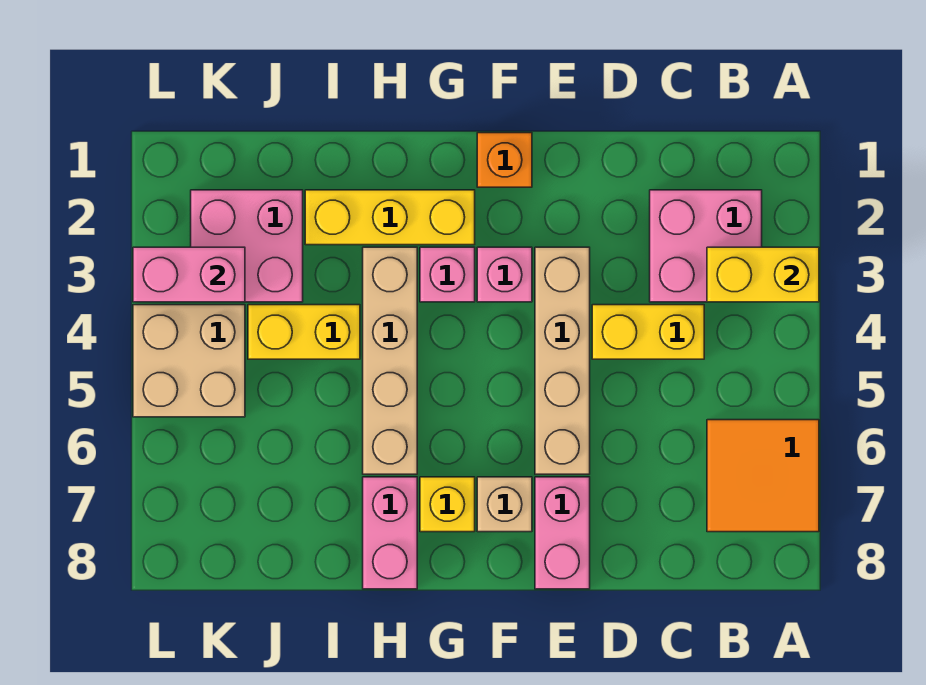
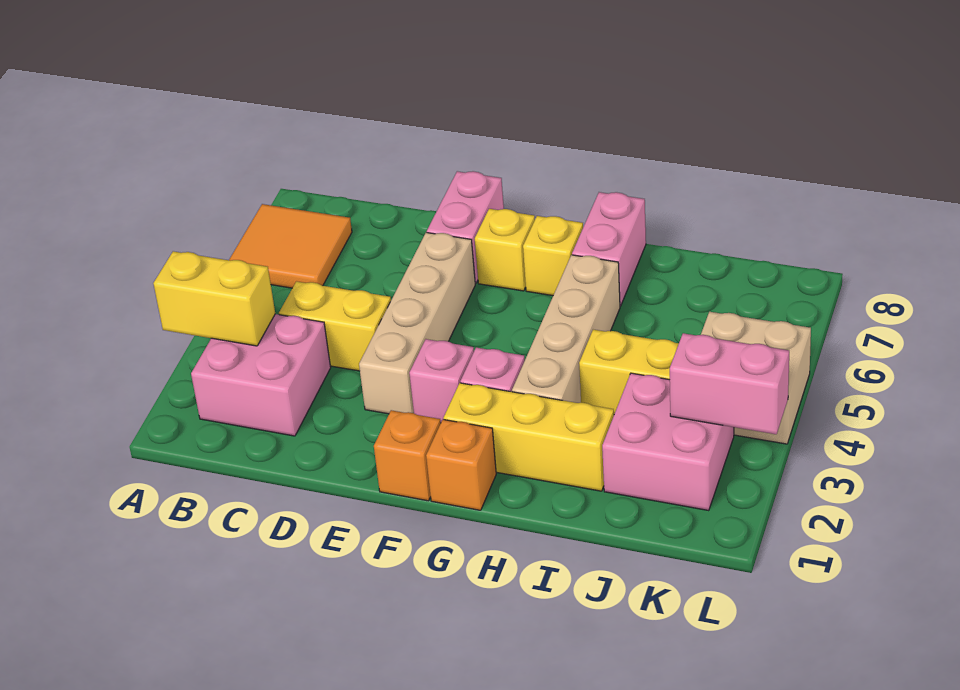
tan brick F7 level 1 -> yellow brick F7 level 1
none -> orange brick G1 level 1

